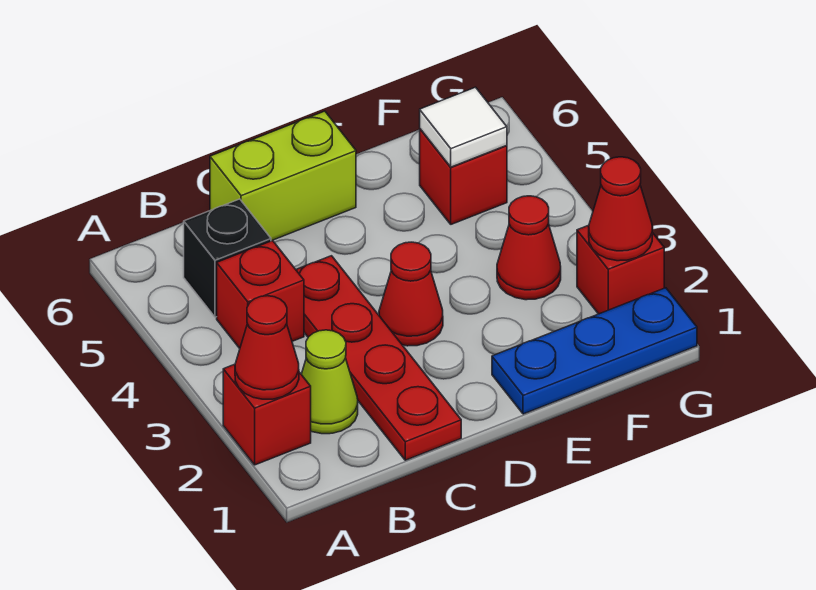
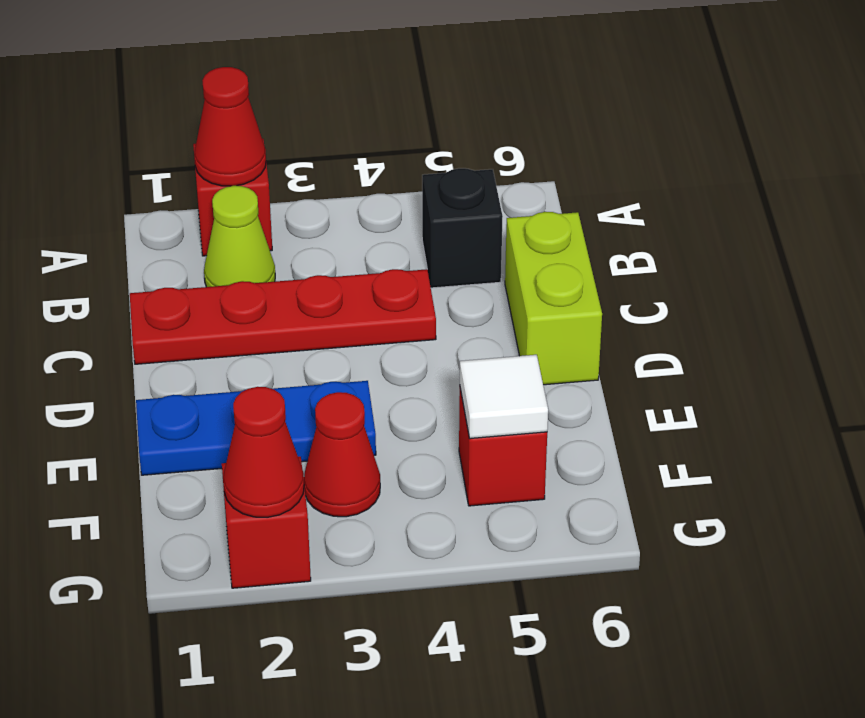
red brick B4 level 1 -> none
red cone D3 level 1 -> none
blue plate E1:G1 level 1 -> blue plate E1:E3 level 1

